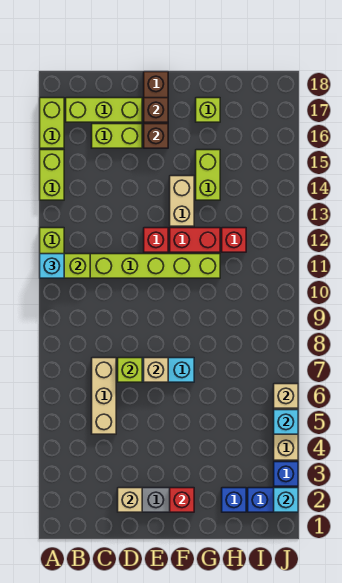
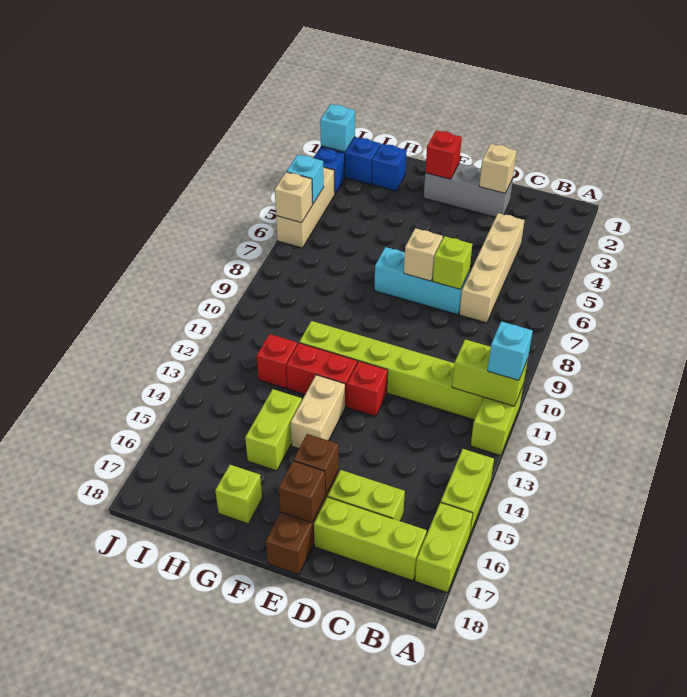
tan brick C5:C7 level 1 -> tan brick C4:C7 level 1

